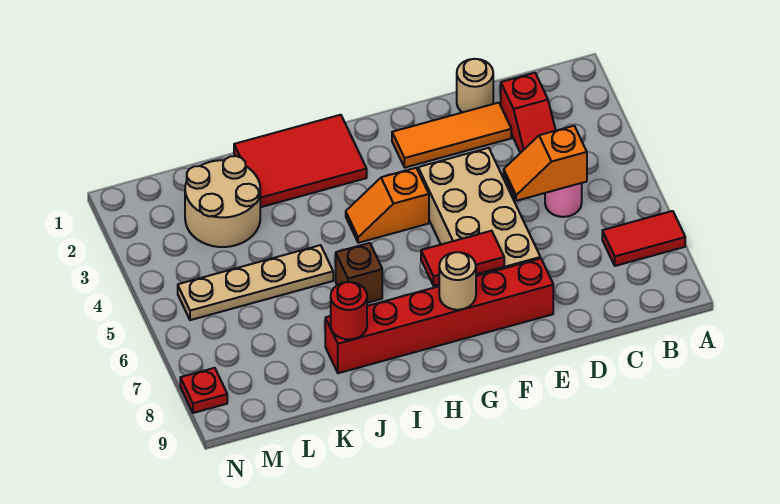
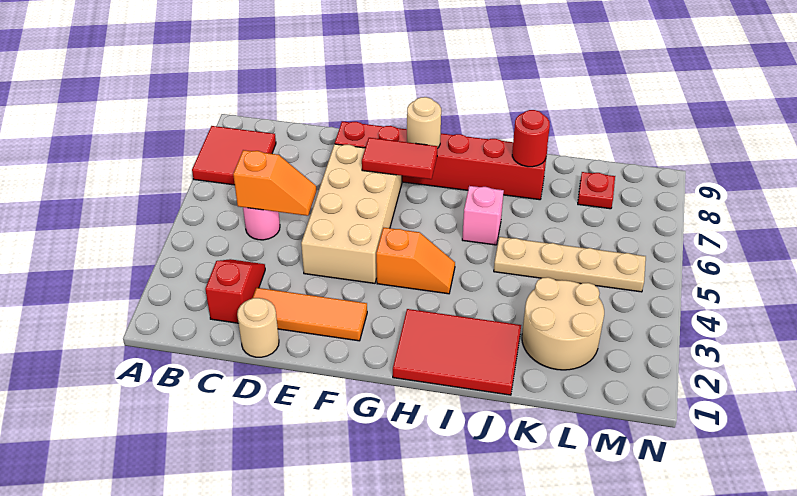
red tile A7:B7 level 1 -> red tile A7:B8 level 1
brown brick I6 level 1 -> pink brick I6 level 1
red plate N8 level 1 -> red plate L8 level 1

